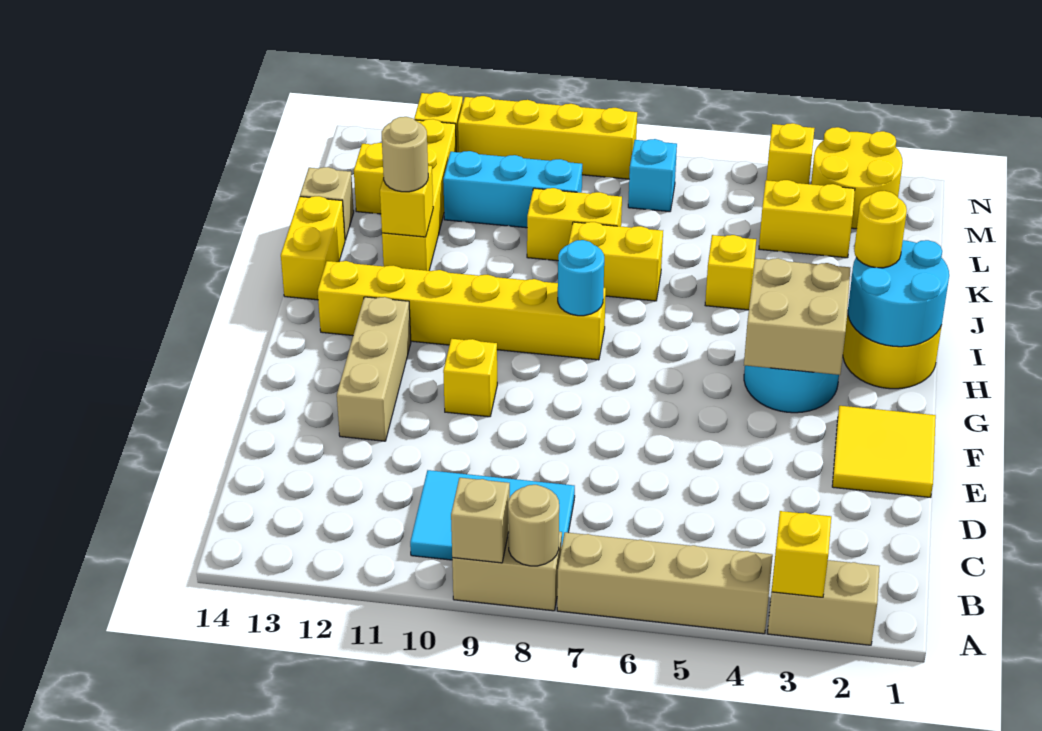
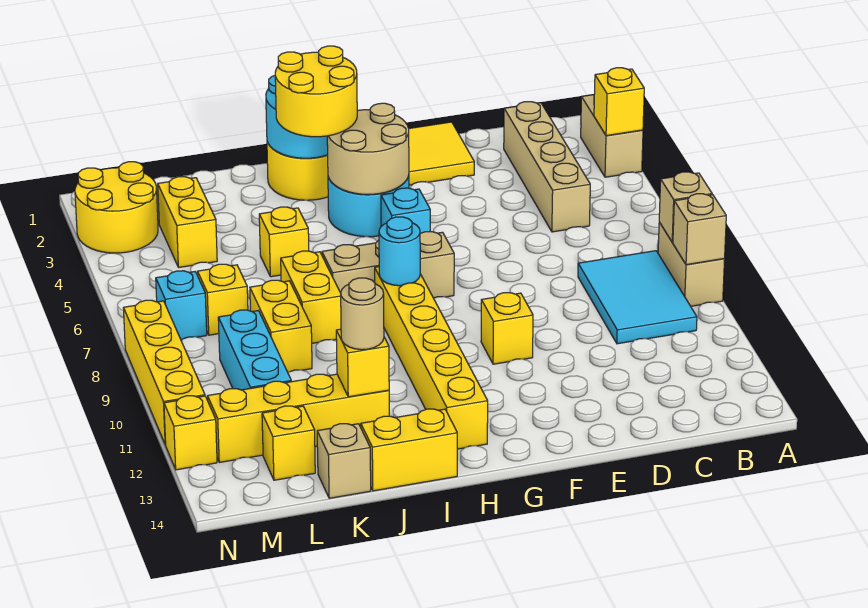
tan brick A4:A7 level 1 -> tan brick C2:C5 level 1
tan round brick A8 level 2 -> tan brick A8 level 2
tan brick E12:G12 level 1 -> tan brick G7:I7 level 1
tan brick G3:H4 level 2 -> tan round brick G3:H4 level 2
none -> cyan brick G5 level 1
yellow round brick I2 level 3 -> yellow round brick H2:I3 level 3
yellow brick N4 level 1 -> yellow brick L7 level 1

